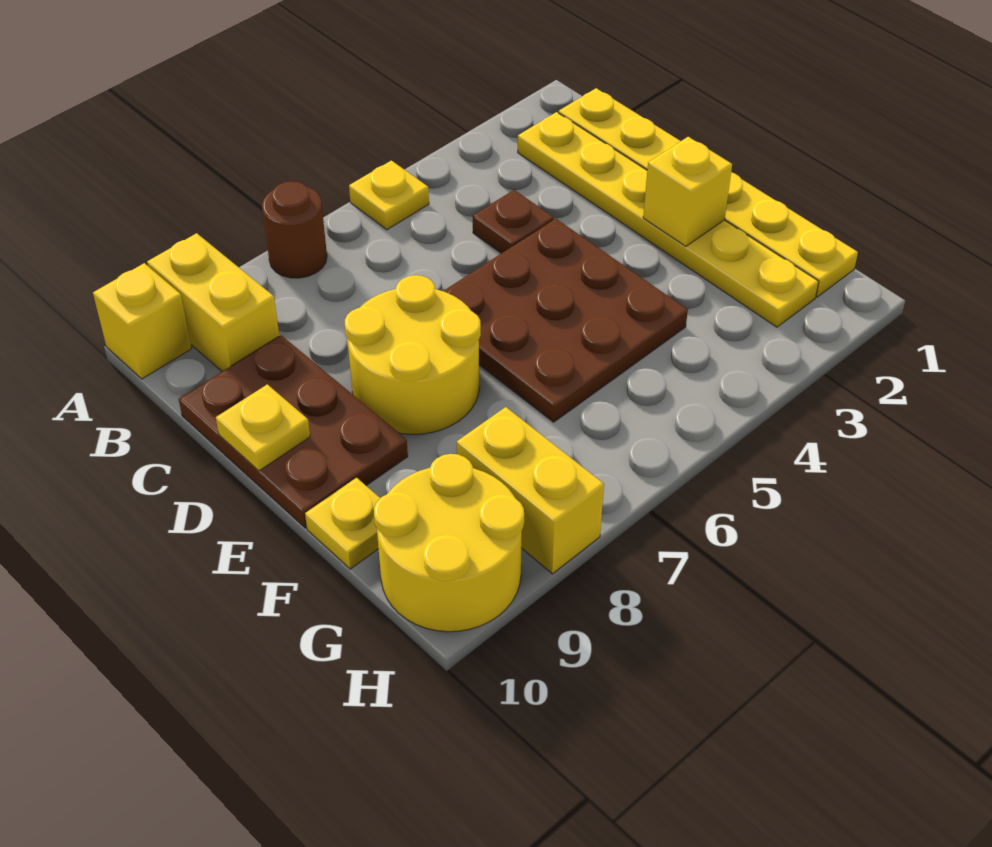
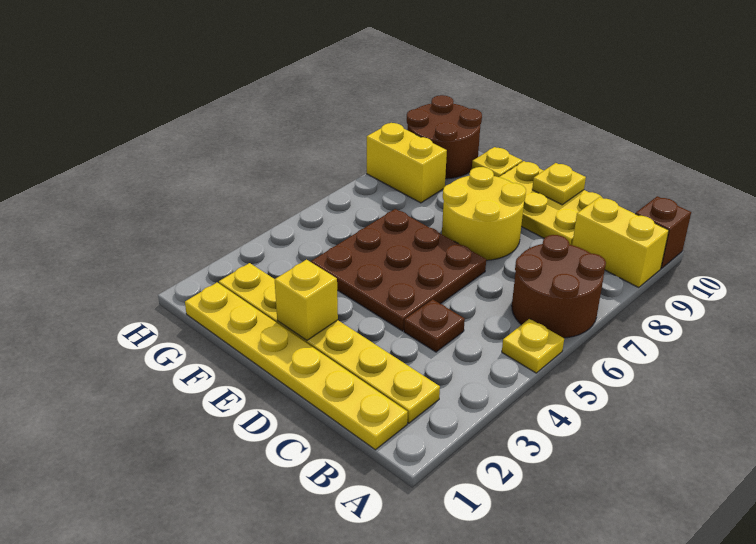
brown round brick A7 level 1 -> brown round brick A6:B7 level 1
yellow brick A10 level 1 -> brown brick A10 level 1
brown plate C9:E10 level 1 -> yellow plate C9:E10 level 1
yellow round brick G9:H10 level 1 -> brown round brick G9:H10 level 1

